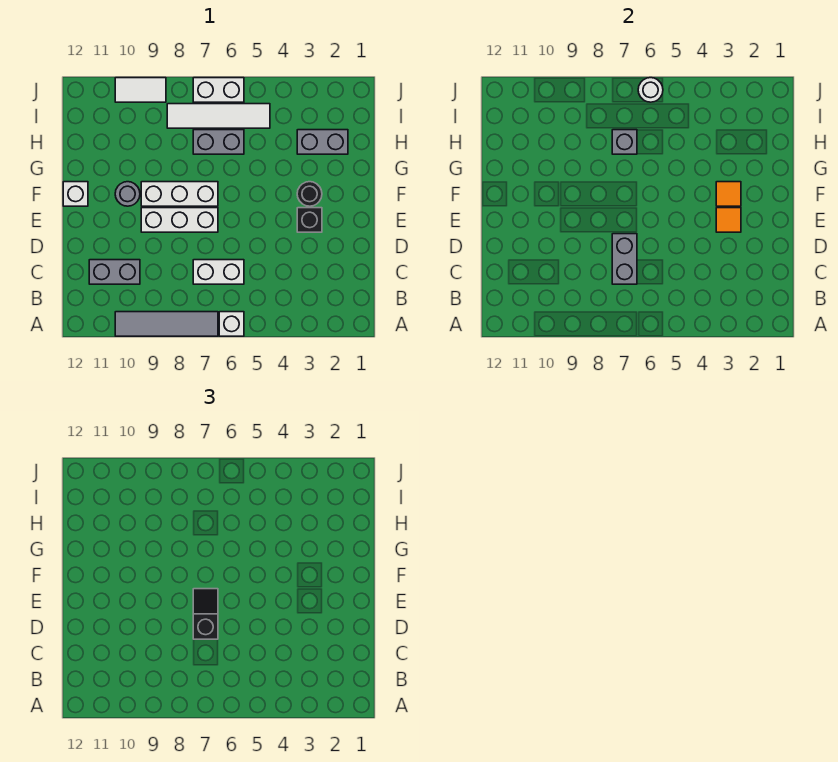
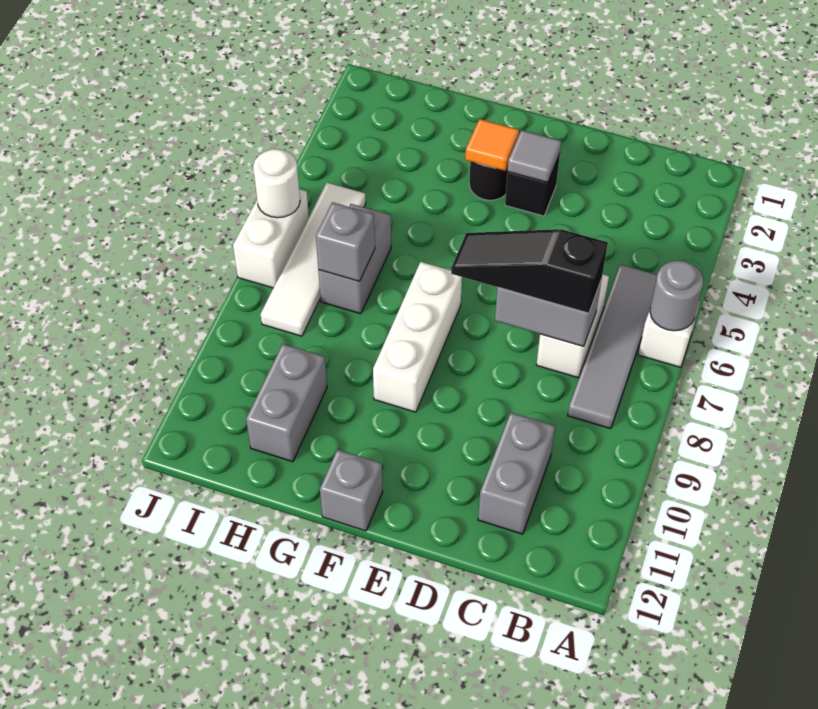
grey tile A7:A10 level 1 -> grey tile B5:B8 level 1
black slope D7:E7 level 3 top D -> black slope C7:E7 level 3 top C
orange tile E3 level 2 -> grey tile E3 level 2
white brick E7:E9 level 1 -> none
grey round brick F10 level 1 -> grey round brick A6 level 2
white brick F12 level 1 -> grey brick F12 level 1
grey brick H2:H3 level 1 -> grey brick H10:H11 level 1
white tile J9:J10 level 1 -> none

